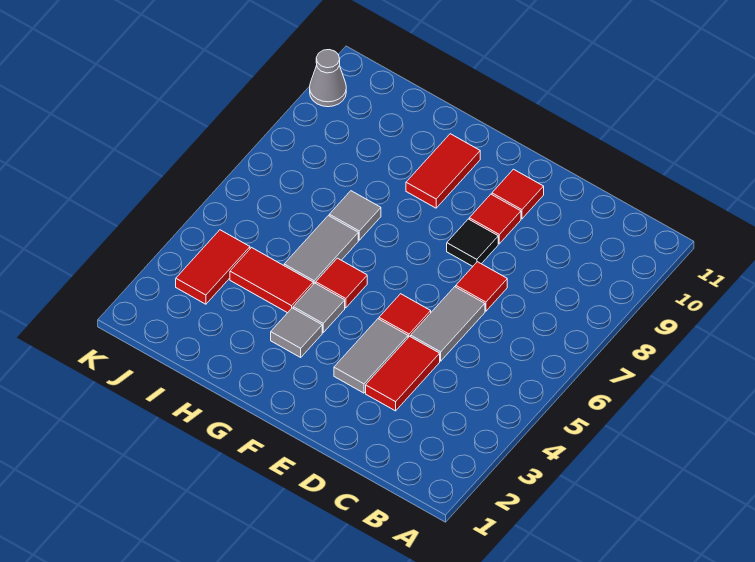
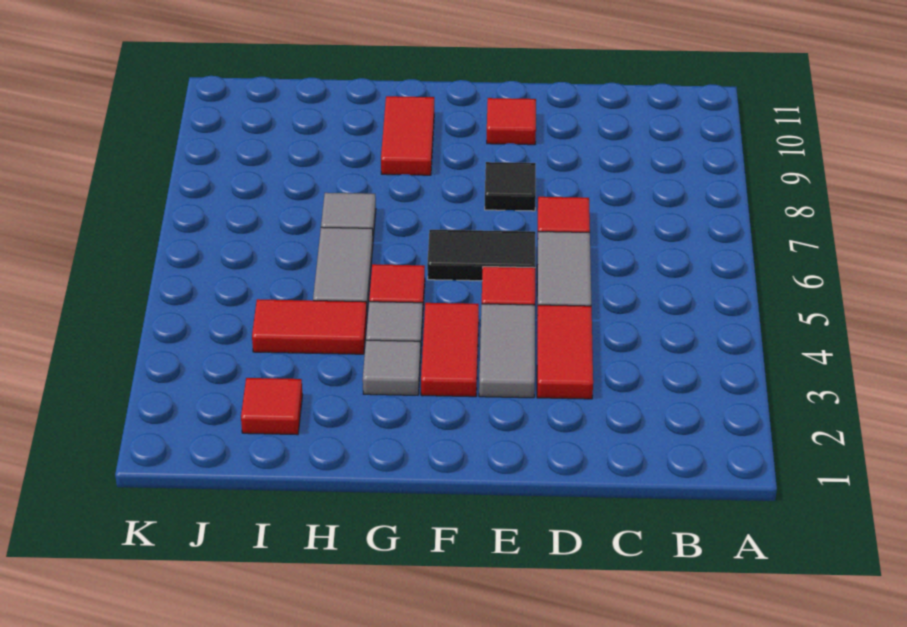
none -> black tile E6:F6 level 1
red tile E9 level 1 -> red tile I2 level 1
red tile J3:J4 level 1 -> red tile F3:F4 level 1
grey cone K10 level 1 -> none

